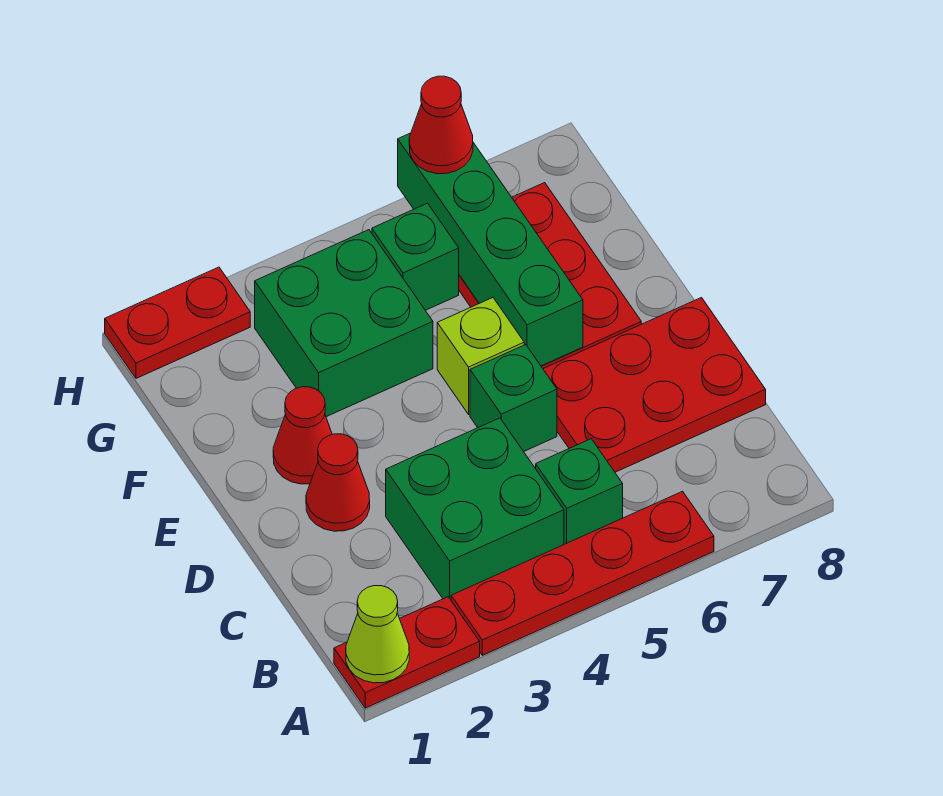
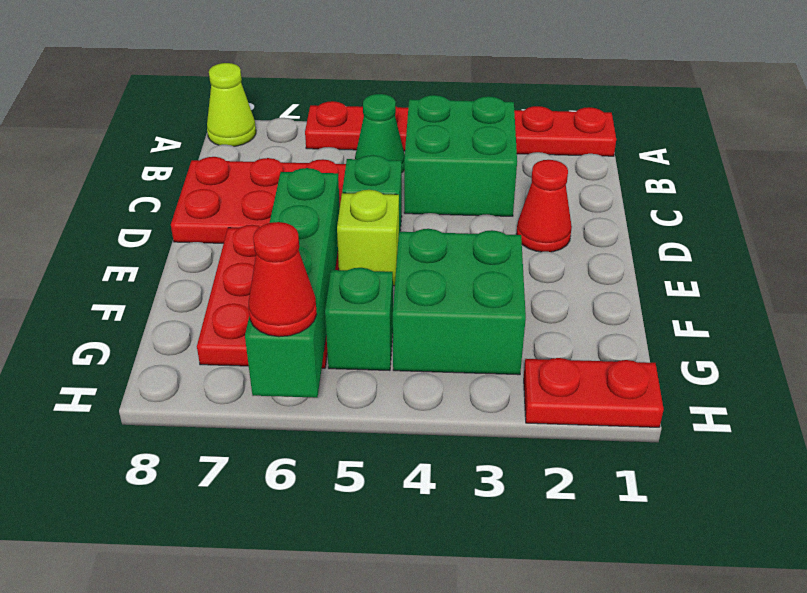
lime cone A1 level 2 -> lime cone A8 level 1
green brick B5 level 1 -> green cone B5 level 1
red cone E2 level 1 -> none

